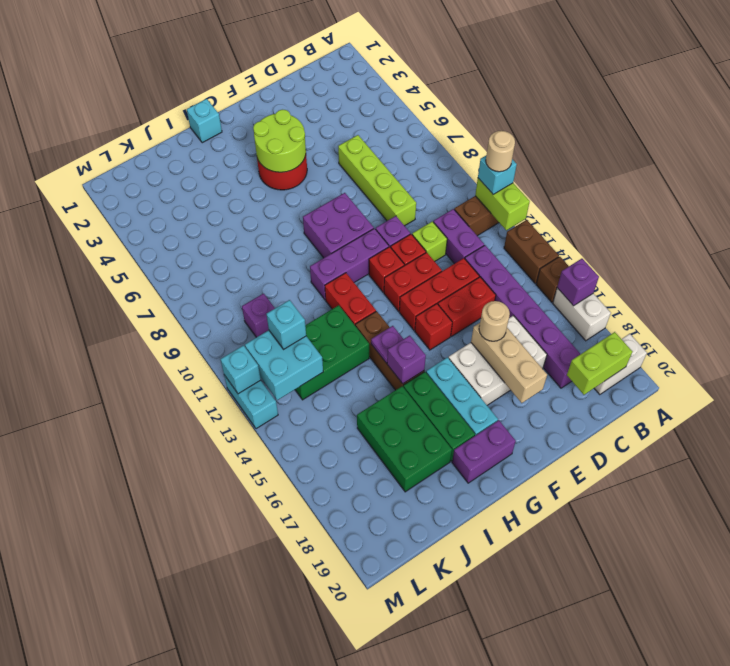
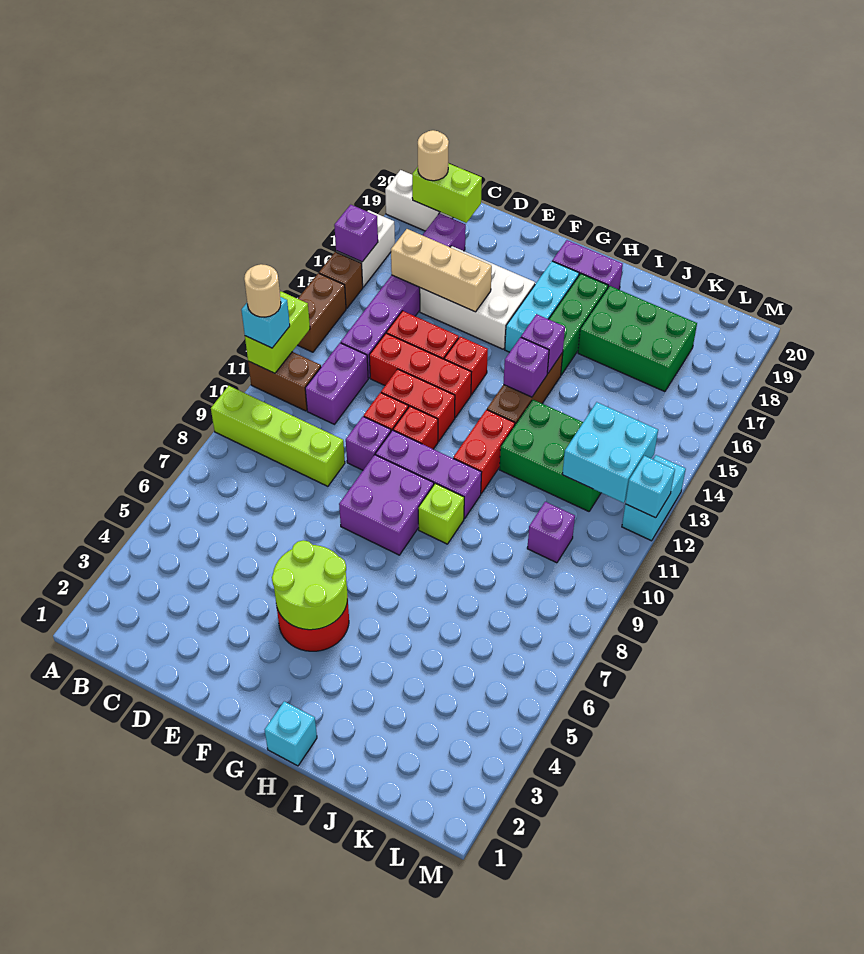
lime brick D6:D9 level 1 -> lime brick A9:D9 level 1
lime brick D11 level 1 -> lime brick H9 level 1
tan brick E16:E18 level 2 -> tan brick C16:E16 level 2
tan round brick E16 level 3 -> tan round brick B19 level 3
purple plate H14 level 2 -> purple brick H14 level 2
green brick I16:J18 level 1 -> green brick I17:K18 level 1
cyan brick K12 level 3 -> none

